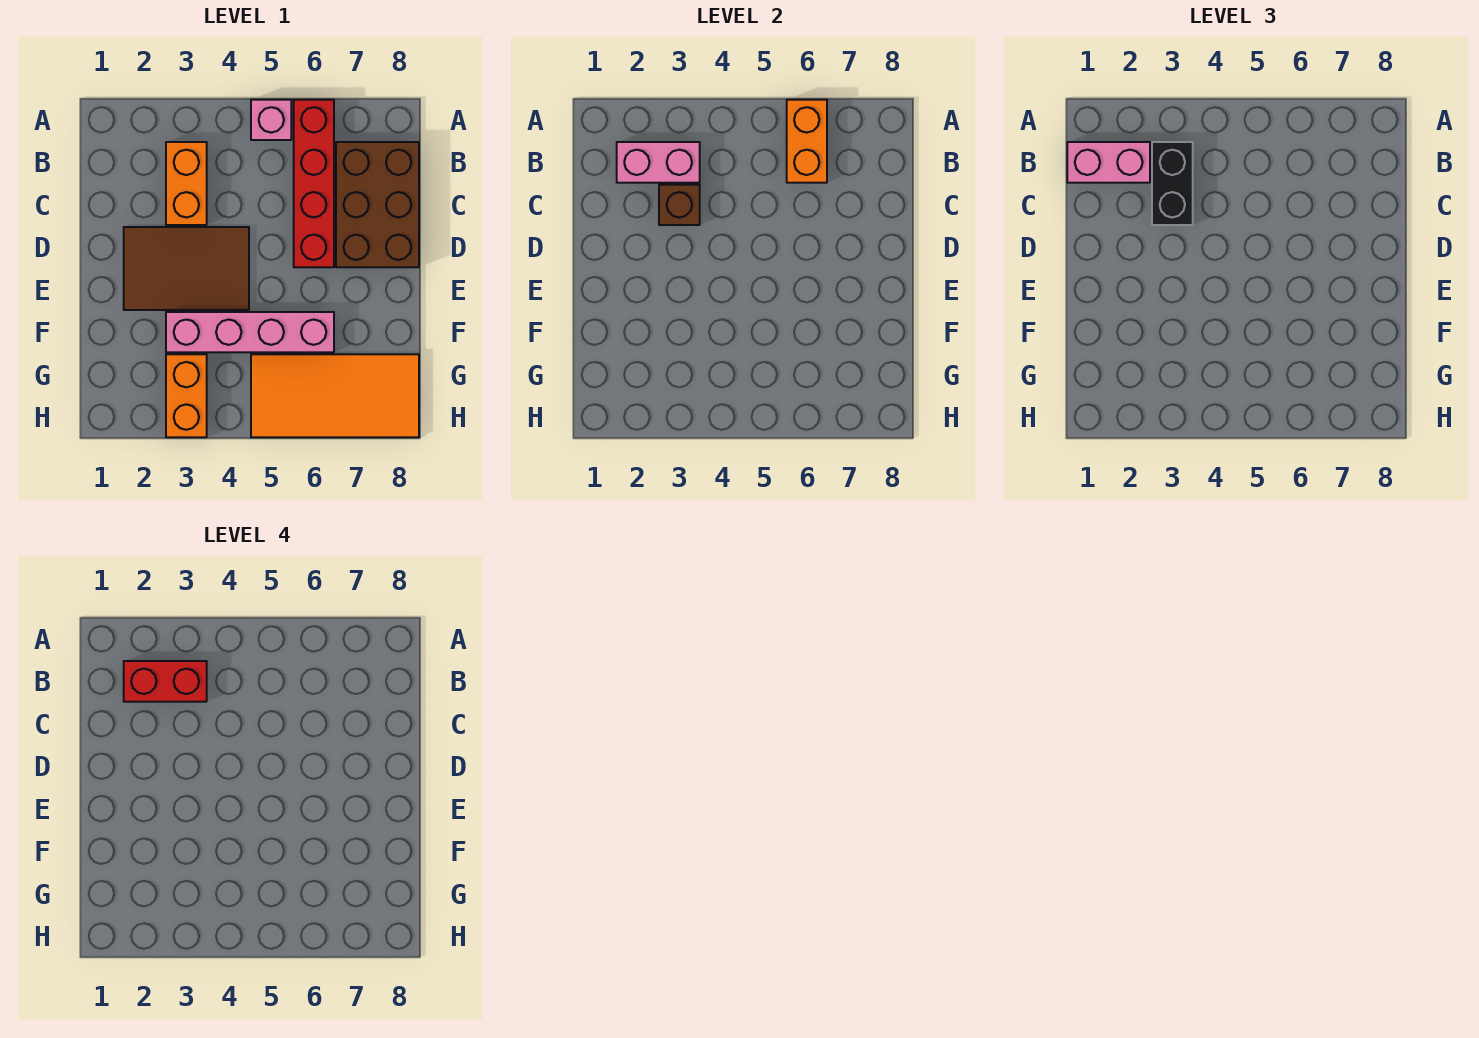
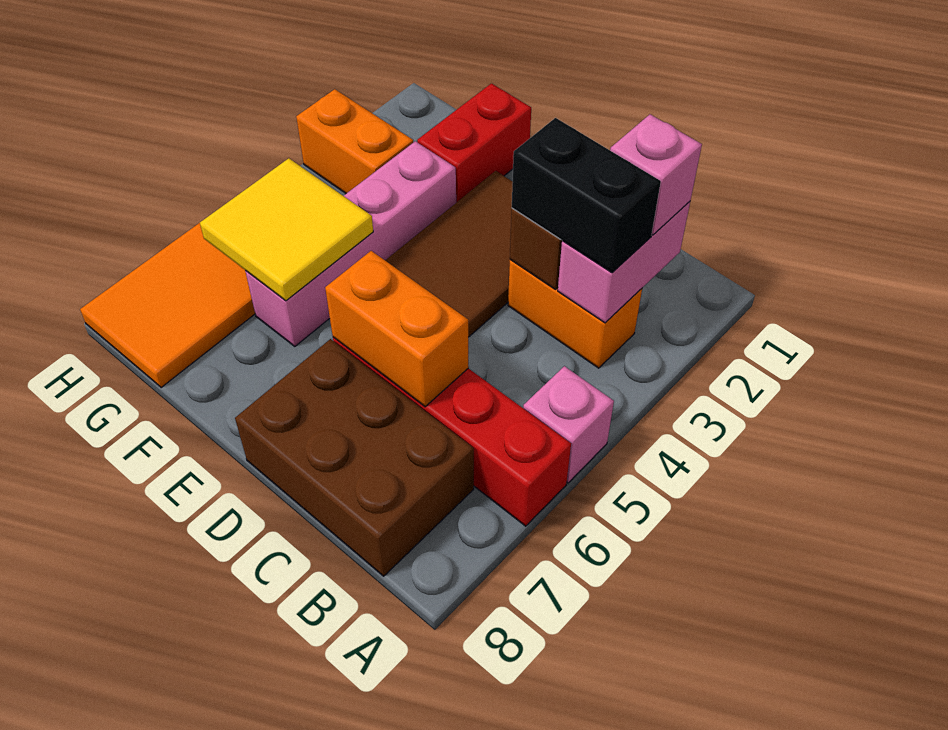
orange brick A6:B6 level 2 -> orange brick C6:D6 level 2
pink brick B1:B2 level 3 -> pink brick B2 level 3
red brick B2:B3 level 4 -> red brick F1:F2 level 1
none -> yellow tile F5:G6 level 2

